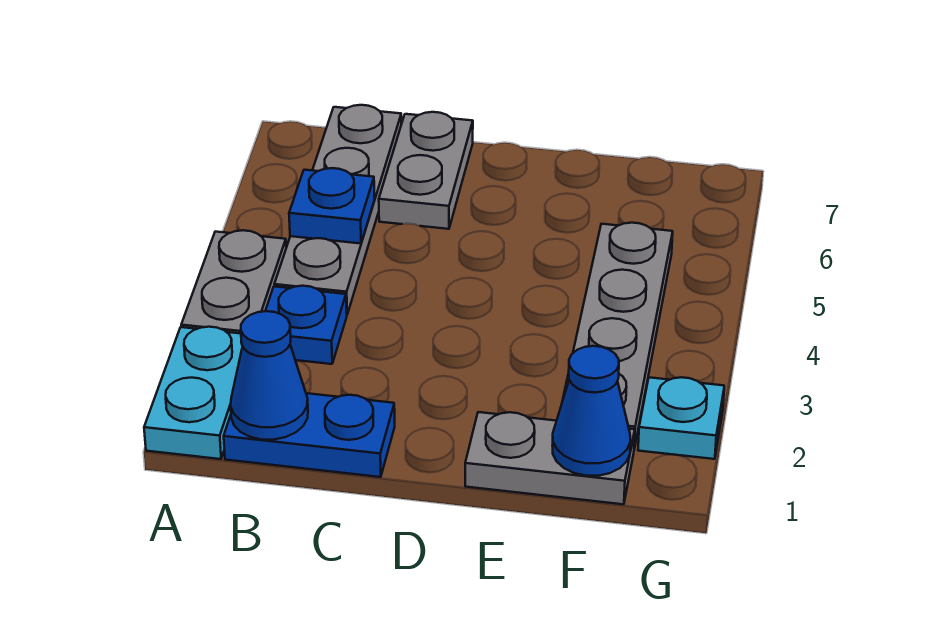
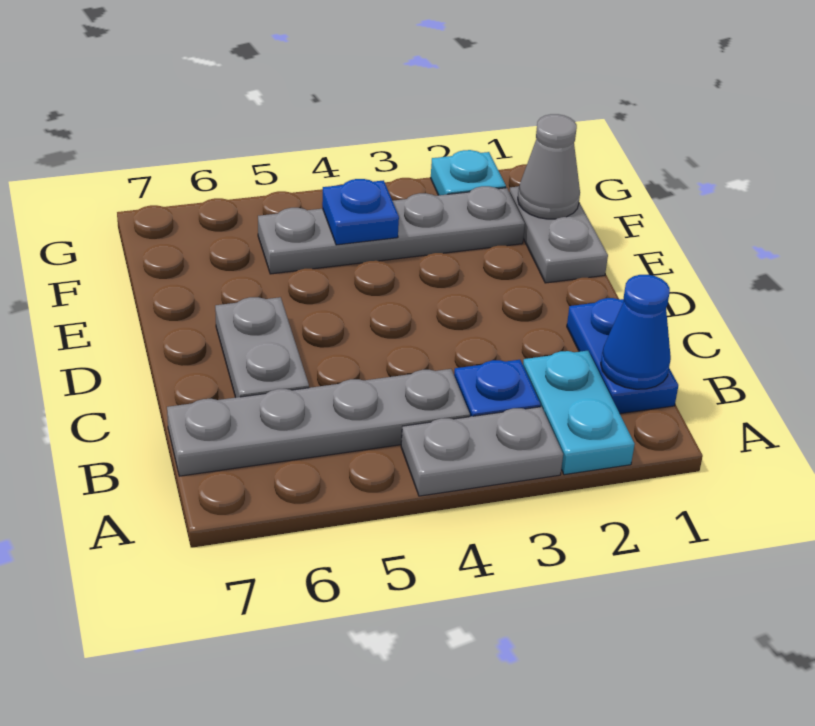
cyan plate A1:A2 level 1 -> cyan plate A2:B2 level 1
blue plate B5 level 2 -> blue plate F4 level 2
grey plate C6:C7 level 1 -> grey plate C6:D6 level 1
blue cone F1 level 2 -> grey cone F1 level 2

